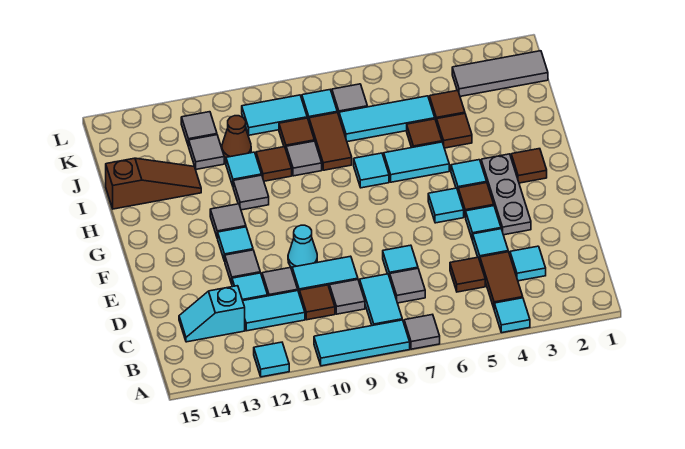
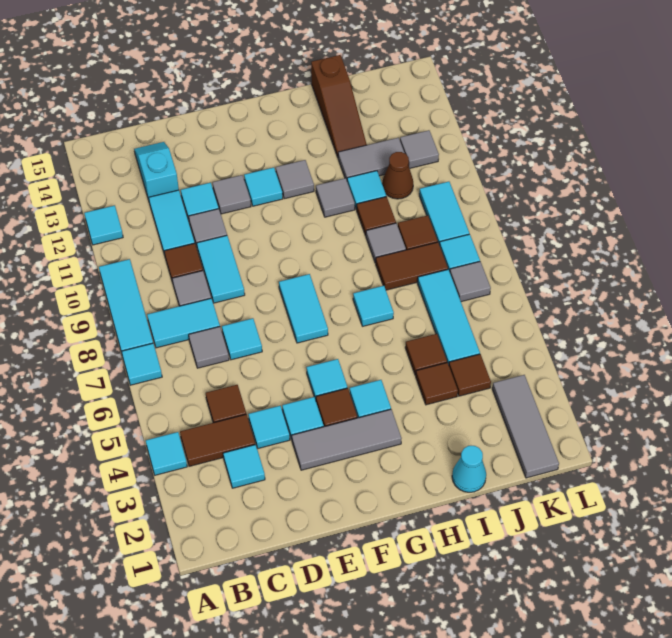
grey tile A7 level 1 -> cyan tile A7 level 1
grey plate E3:G3 level 1 -> grey tile E3:G3 level 1
cyan cone E10 level 1 -> cyan cone I1 level 1
brown tile G2 level 1 -> none
cyan tile H5:H6 level 1 -> cyan tile F7:F8 level 1
grey tile J12 level 1 -> grey tile I12:J12 level 1

